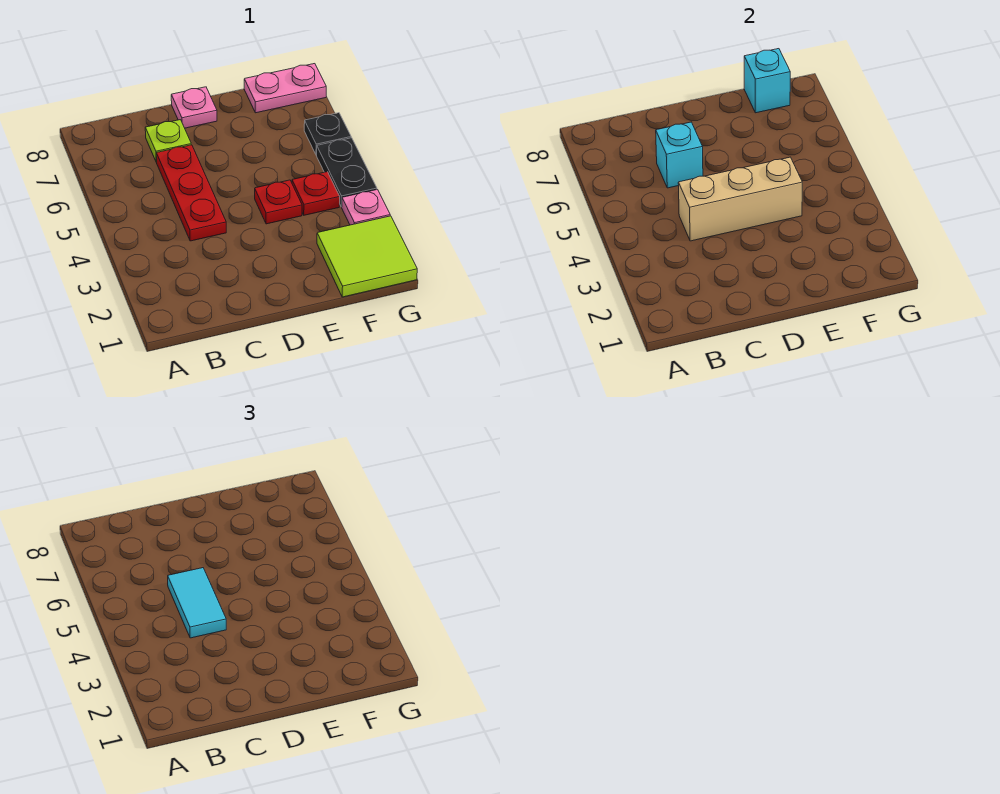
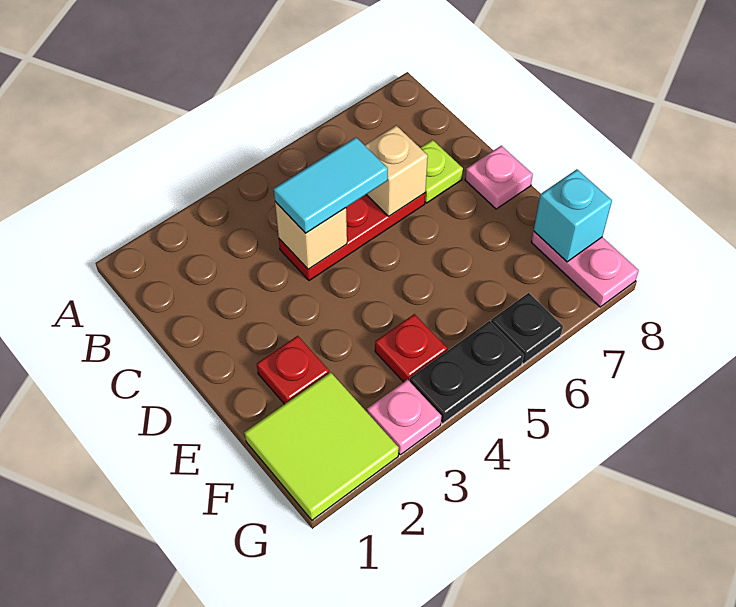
tan brick C4:E4 level 2 -> tan brick C4 level 2
cyan brick C6 level 2 -> tan brick C6 level 2
red plate E4 level 1 -> red plate E2 level 1

